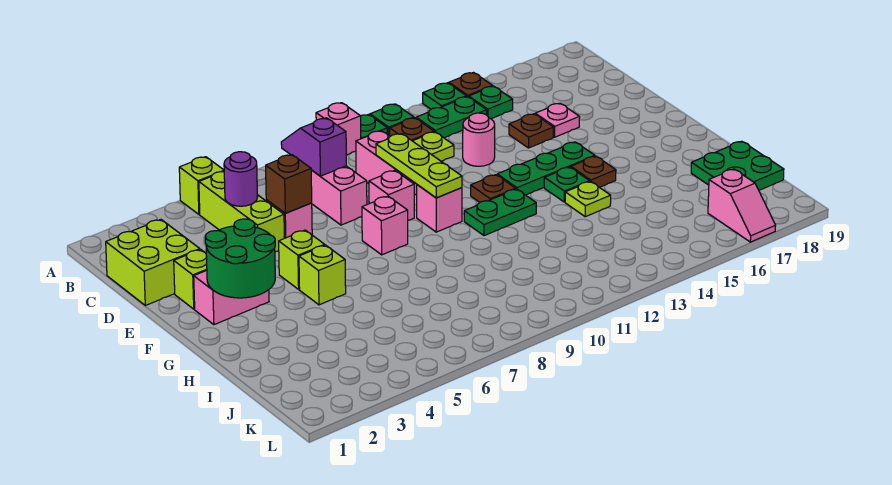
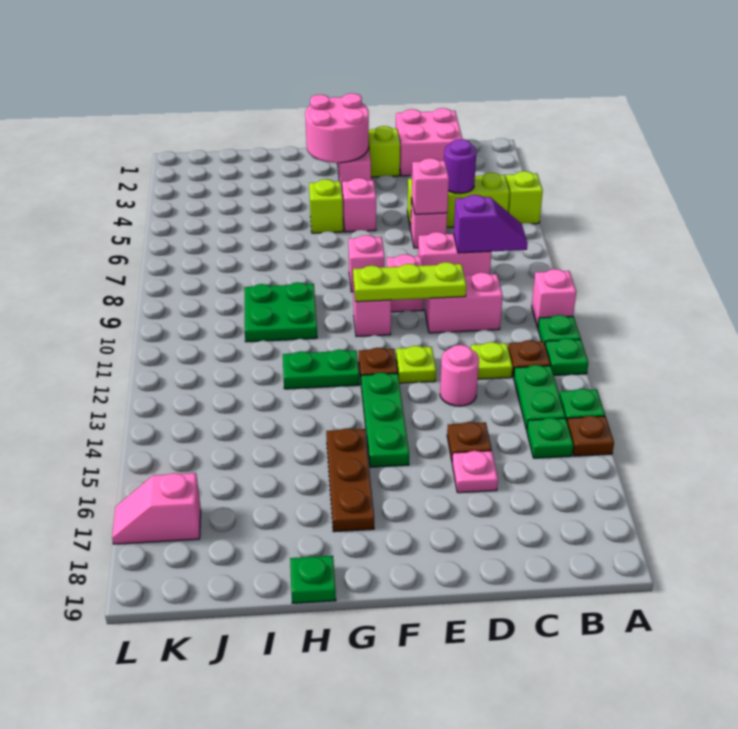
lime brick C1:D2 level 1 -> pink brick C1:D2 level 1
brown brick D6 level 2 -> pink brick D6 level 2
green round brick F2:G3 level 2 -> pink round brick F2:G3 level 2
lime brick F5 level 1 -> pink brick F5 level 1
green plate G11:G12 level 1 -> green plate G12:H12 level 1
green plate G14 level 1 -> green plate H19 level 1
brown plate G15 level 1 -> brown plate G15:G17 level 1
lime plate H14 level 1 -> lime plate E12 level 1
green plate I18:J19 level 1 -> green plate H9:I10 level 1

